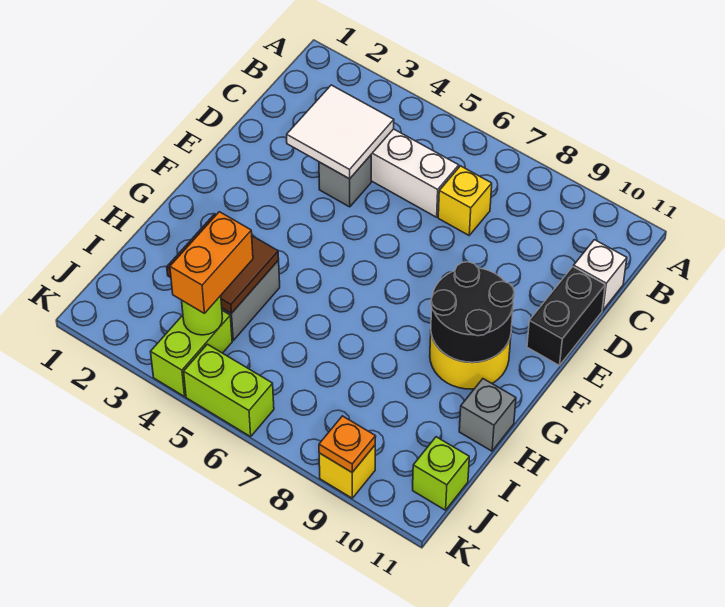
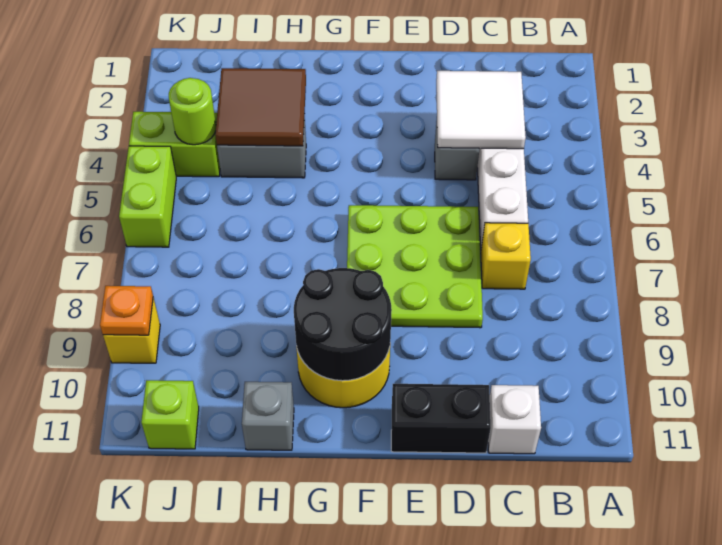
none -> lime plate D6:F8 level 1
orange brick I4:J4 level 3 -> none

